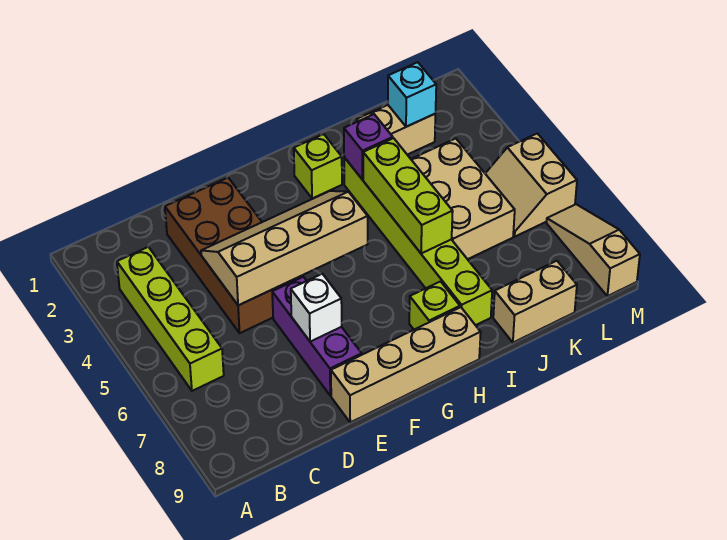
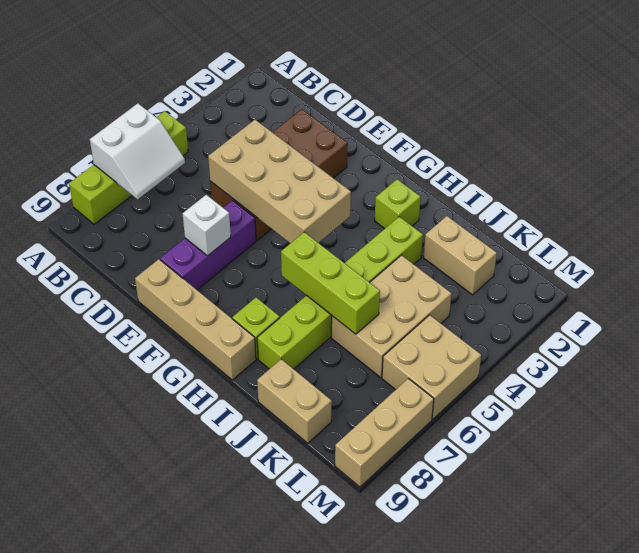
none -> white slope A6:B7 level 2 top A
lime brick B3:B6 level 1 -> lime brick A5:A8 level 1
tan slope D4:G5 level 2 top 5 -> tan brick D4:G5 level 2
purple brick I3 level 2 -> none
lime brick I4:I6 level 2 -> lime brick H6:J6 level 2
cyan brick K2 level 2 -> none
tan slope L5:M6 level 1 top M -> tan brick L5:M6 level 1
tan slope M7:M9 level 1 top 9 -> tan brick M7:M9 level 1

